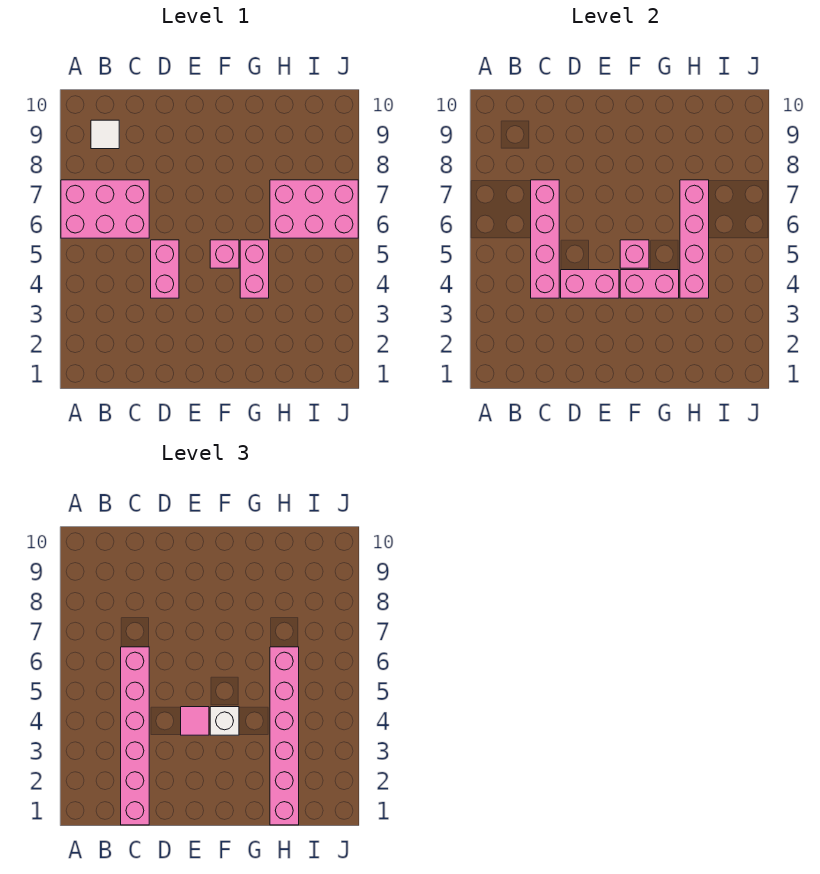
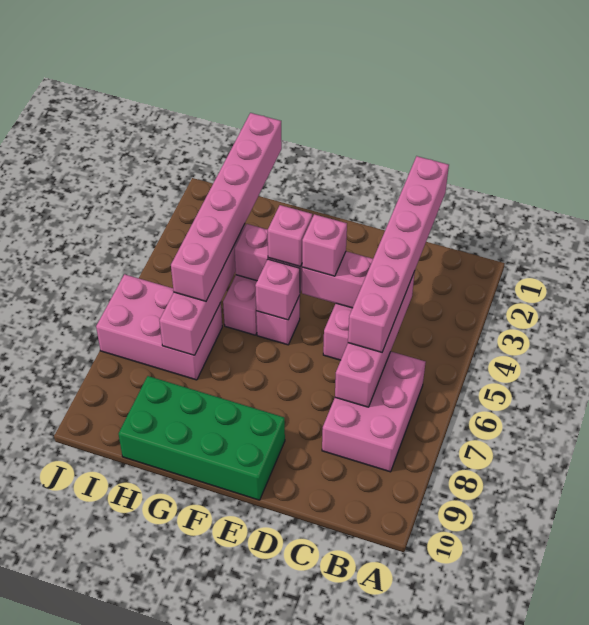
pink brick A6:C7 level 1 -> pink brick B6:C8 level 1
white tile B9 level 1 -> none
pink tile E4 level 3 -> pink brick E4 level 3
none -> green brick E9:H10 level 1
white brick F4 level 3 -> pink brick F4 level 3

